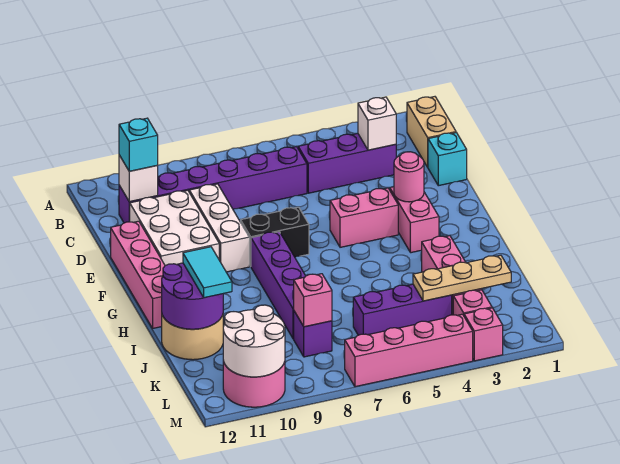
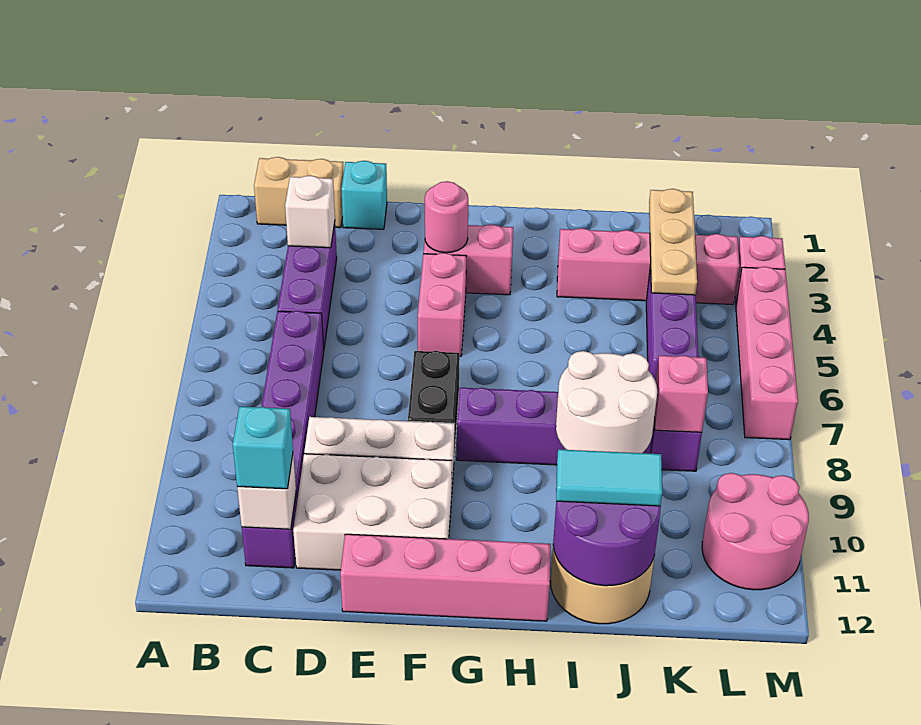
white round brick L10:M11 level 2 -> white round brick I8:J9 level 2

